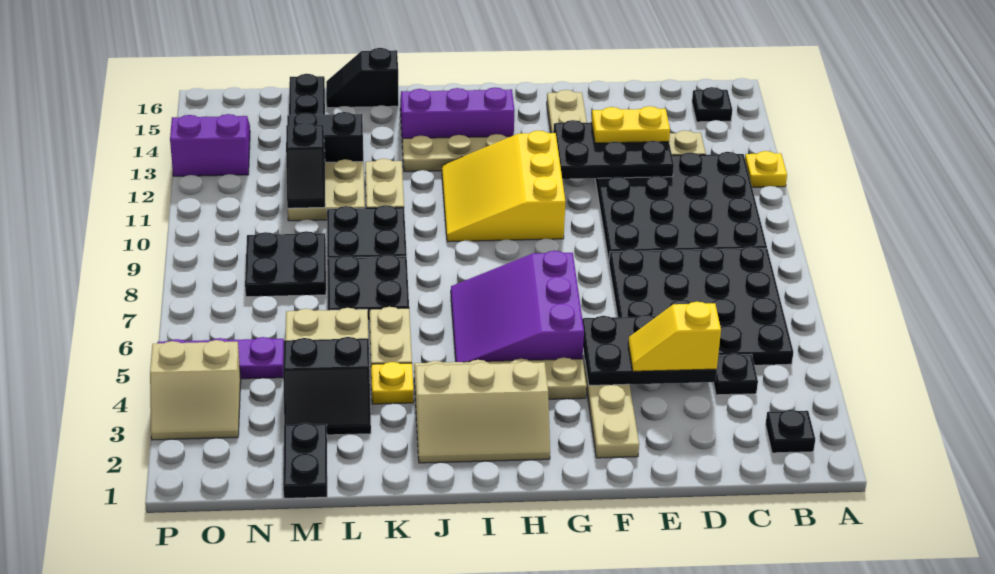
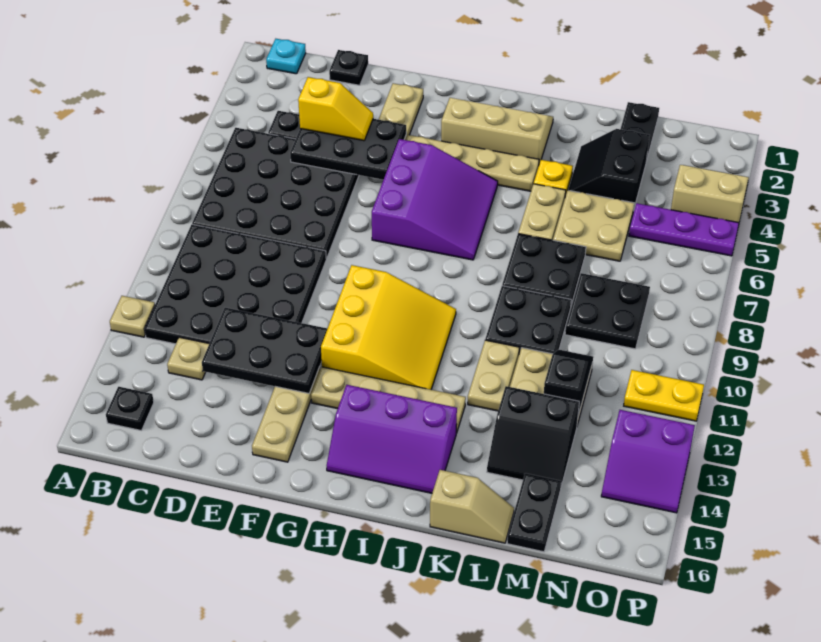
yellow plate A12 level 1 -> tan plate A12 level 1
none -> cyan plate B1 level 1
black plate B2 level 1 -> black plate D1 level 1
yellow plate D13:E13 level 3 -> yellow plate O11:P11 level 1
black slope K16:L16 level 1 top K -> tan slope K16:L16 level 1 top K
black slope L3:M4 level 1 top 4 -> black slope L3:M4 level 1 top M

